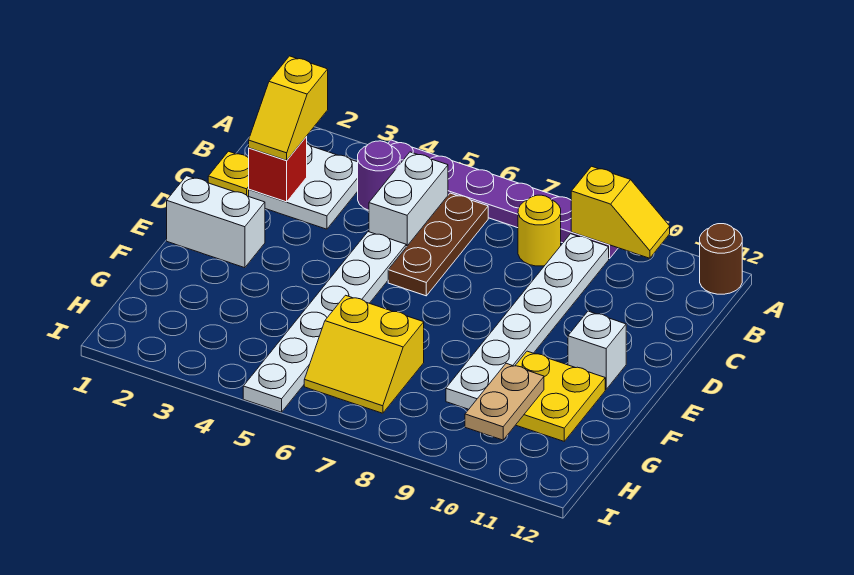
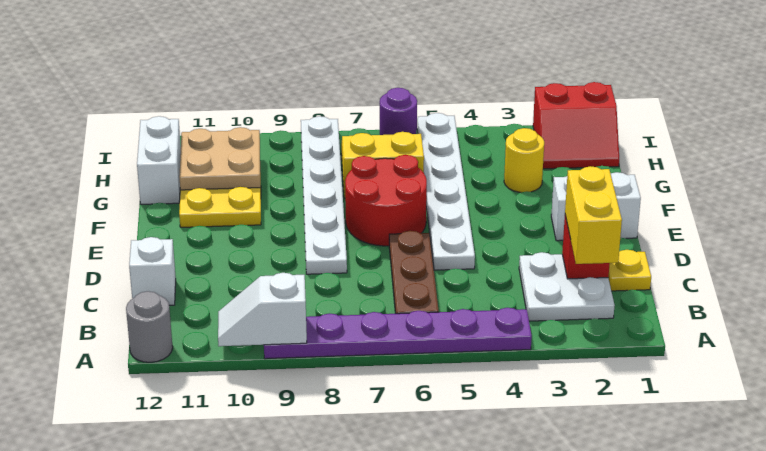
yellow slope A9:A10 level 2 top 9 -> white slope A9:A10 level 2 top 9
brown round brick A12 level 1 -> grey round brick A12 level 1
yellow slope B2:C2 level 3 top B -> yellow brick B2:C2 level 3
purple round brick B4 level 1 -> purple round brick I6 level 1
white brick B5:C5 level 1 -> white brick G12:H12 level 1
yellow round brick B8 level 1 -> yellow round brick G3 level 1
white plate B9:G9 level 1 -> white plate D8:I8 level 1
none -> red round brick E6:F7 level 1
white brick E11 level 1 -> white brick C12 level 1
tan plate G10:H10 level 2 -> tan plate G10:H11 level 2
none -> red slope H1:I2 level 1 top I

